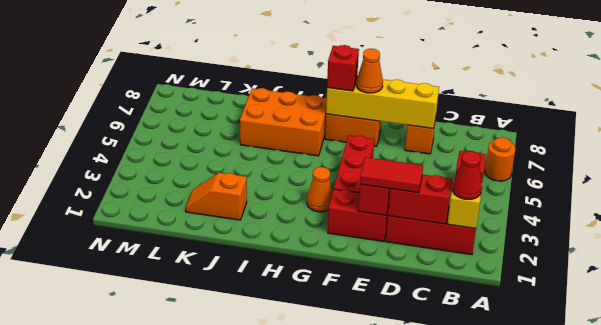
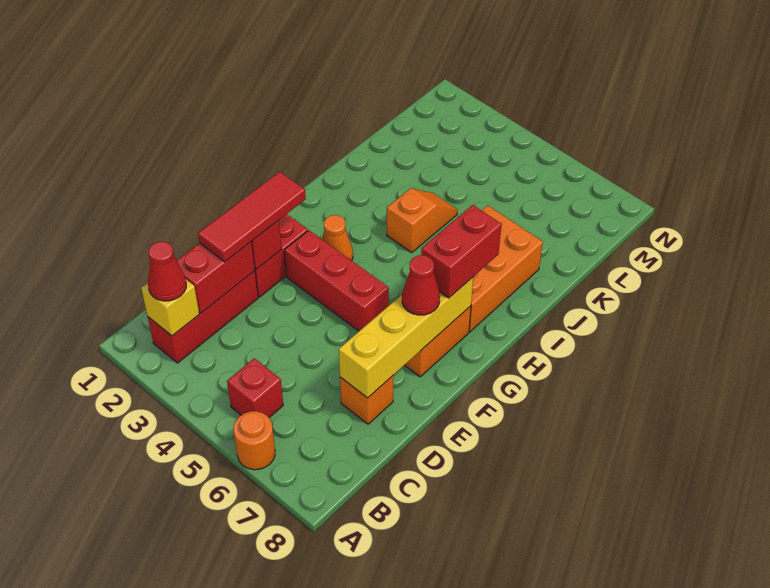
red tile D2:E2 level 3 -> red tile D2:F2 level 3
orange cone F7 level 3 -> red cone F7 level 3
red brick G7 level 3 -> red brick G7:H7 level 3
orange slope J2:K2 level 1 top J -> orange slope I4:J4 level 1 top I

